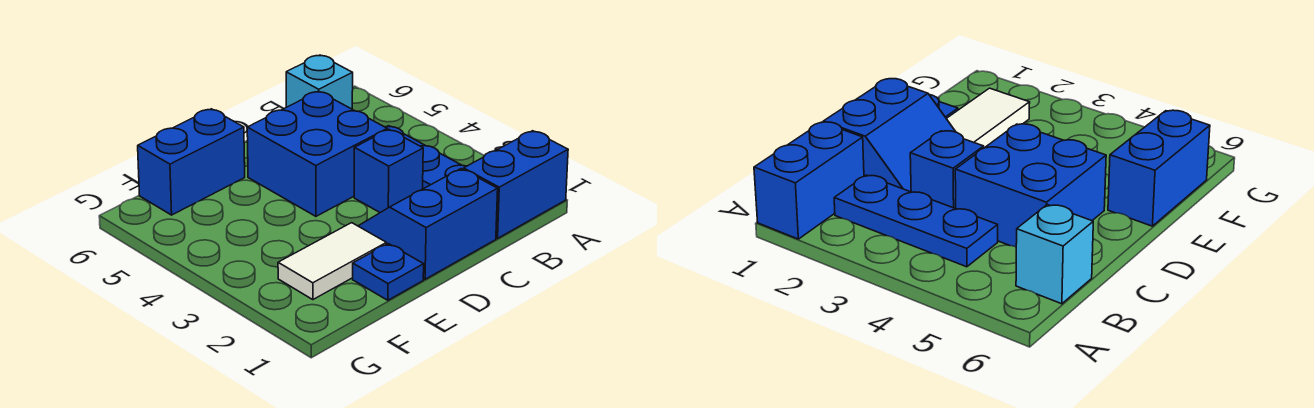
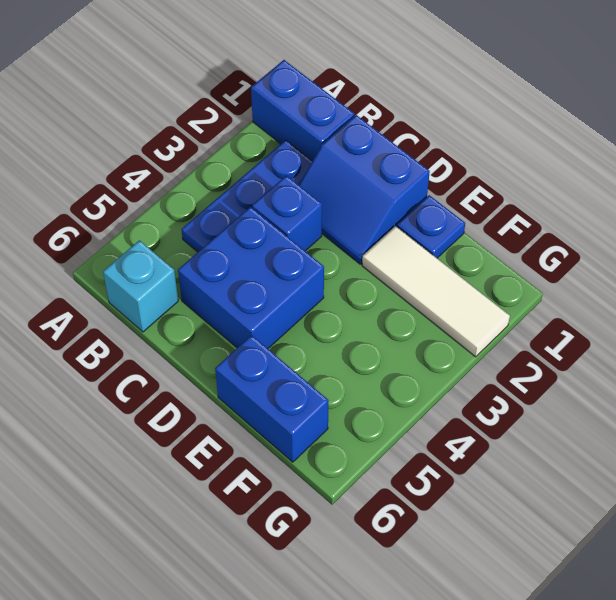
white tile E2:F2 level 1 -> white tile E2:G2 level 1

